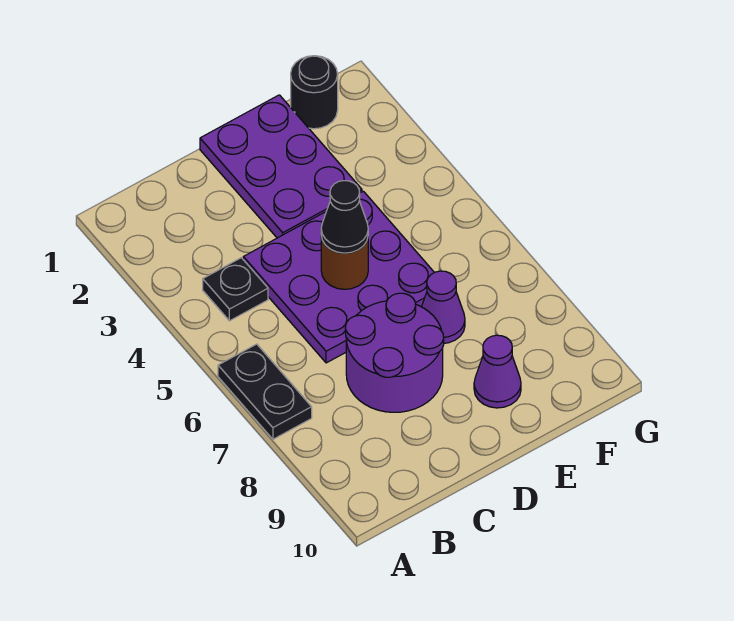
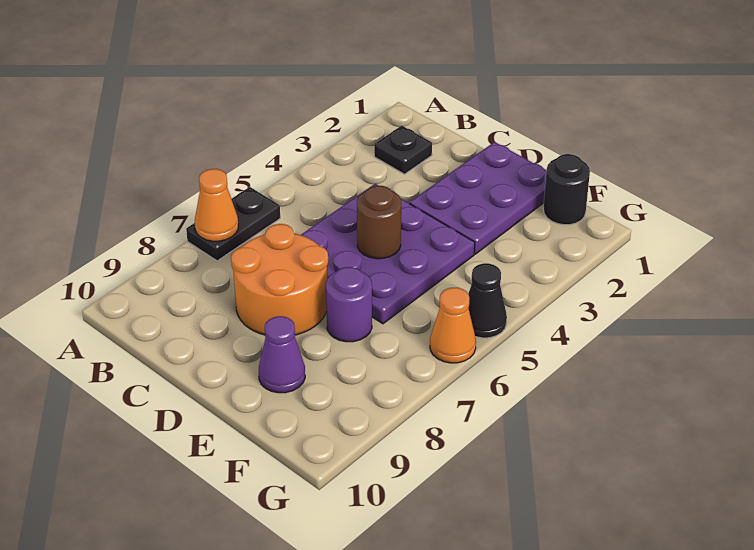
none -> orange cone A7 level 2
black plate B4 level 1 -> black plate B2 level 1
purple round brick C7:D8 level 1 -> orange round brick C7:D8 level 1
black cone D5 level 3 -> black cone G5 level 1
purple cone E7 level 1 -> purple round brick E7 level 1
none -> orange cone G6 level 1

